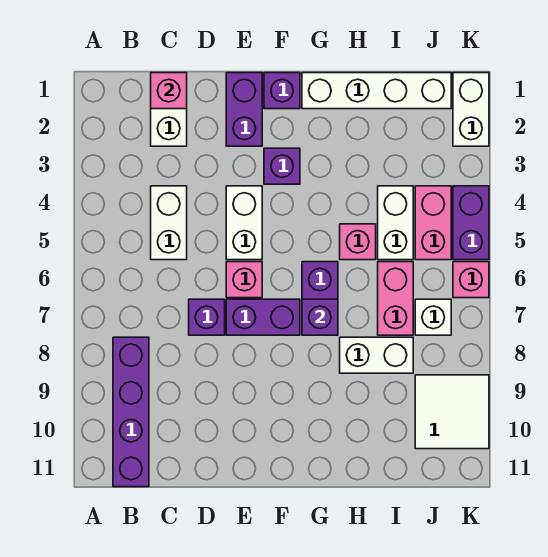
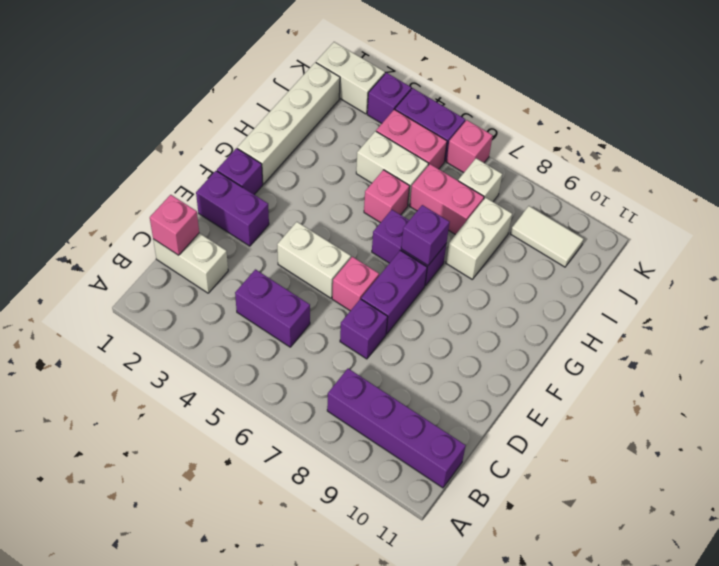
white brick C4:C5 level 1 -> purple brick C4:C5 level 1
purple brick F3 level 1 -> purple brick K3 level 1
white tile J9:K10 level 1 -> white tile J9:J10 level 1

